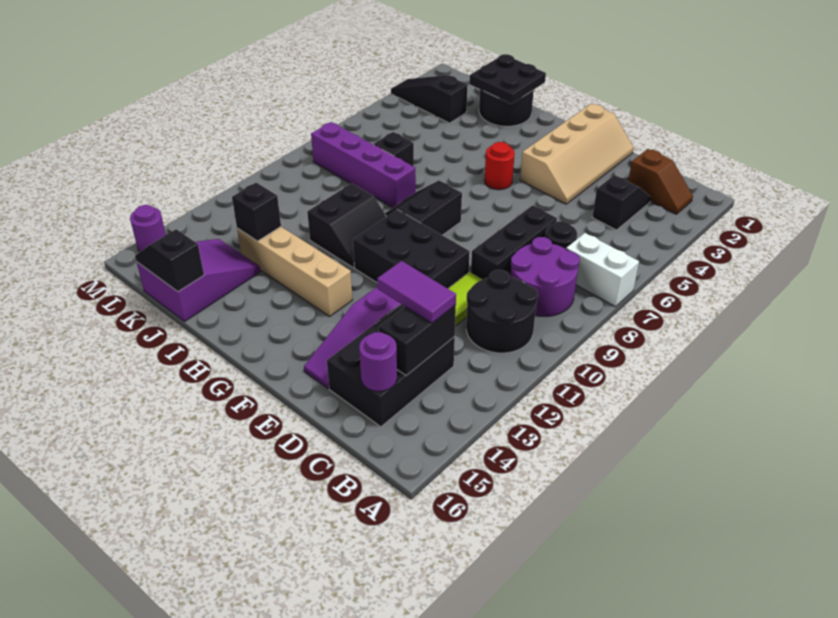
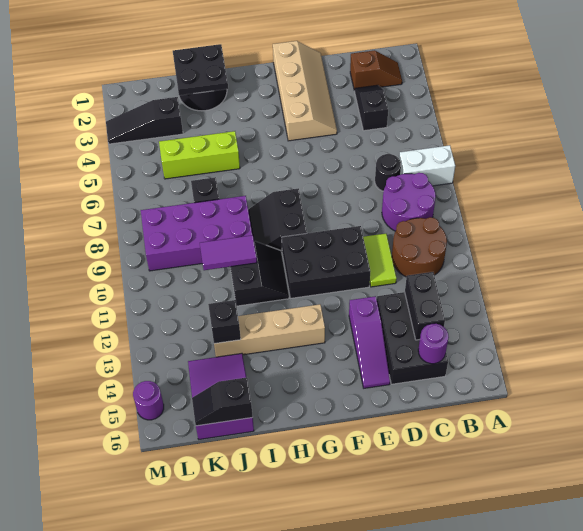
black round brick B10:C11 level 1 -> brown round brick B10:C11 level 1
purple tile C13:D13 level 3 -> purple tile I10:J10 level 2
black brick D7:D9 level 1 -> none
red round brick G5 level 1 -> none
none -> lime brick I5:K5 level 1
purple brick I8:L8 level 1 -> purple brick I8:L9 level 1

